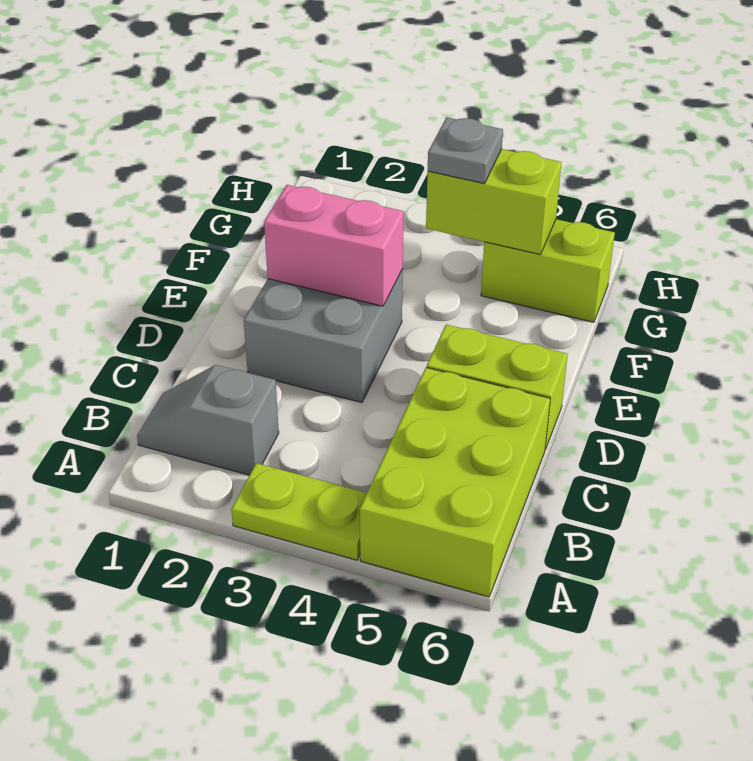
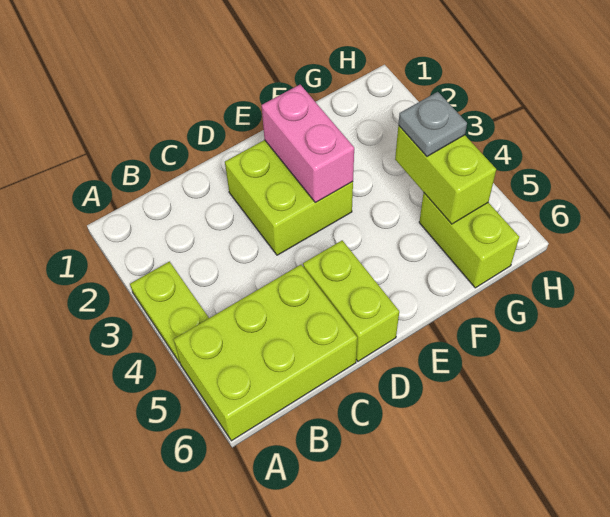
grey slope B1:B2 level 1 top 2 -> none
grey brick D2:E3 level 1 -> lime brick D2:E3 level 1

